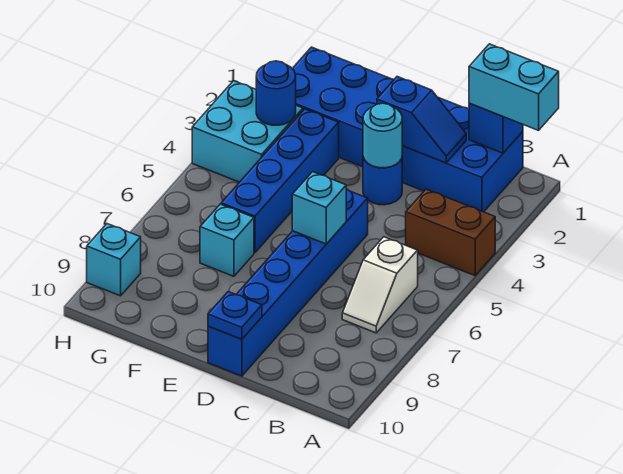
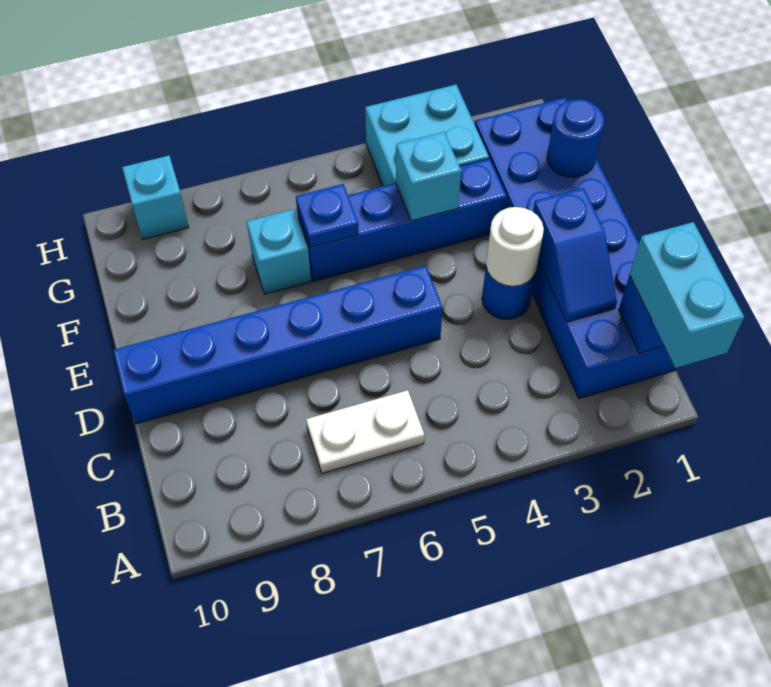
brown brick A4:B4 level 1 -> none
white slope B6:B7 level 1 top 6 -> white plate B6:B7 level 1
cyan round brick D3 level 2 -> white round brick D3 level 2
cyan brick D6 level 2 -> cyan brick F4 level 2
blue plate D10 level 2 -> blue plate F6 level 2
blue round brick G3 level 2 -> blue round brick F1 level 2

